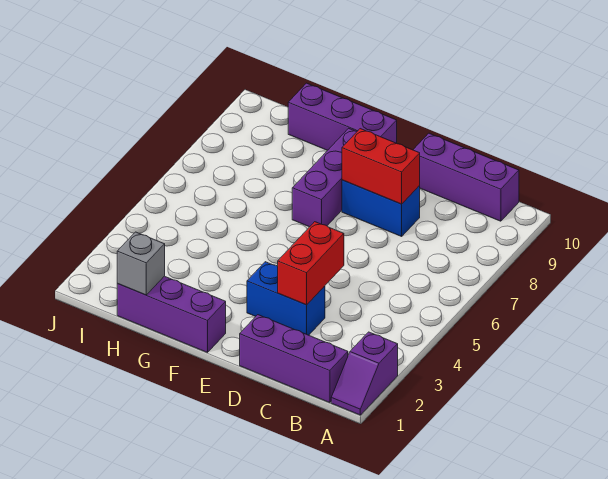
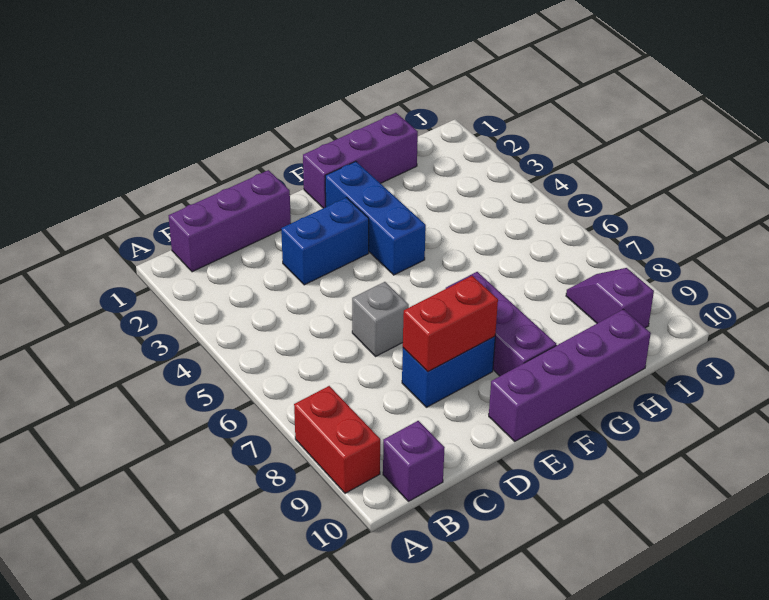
purple slope A1:A2 level 1 top 2 -> purple slope I8:I9 level 1 top 9
purple brick B10:D10 level 1 -> purple brick B10 level 1
red brick D3:D4 level 2 -> red brick A8:A9 level 1
none -> blue brick F2:F4 level 1
purple brick F10:H10 level 1 -> purple brick E10:H10 level 1
grey brick H1 level 2 -> grey brick D6 level 1

